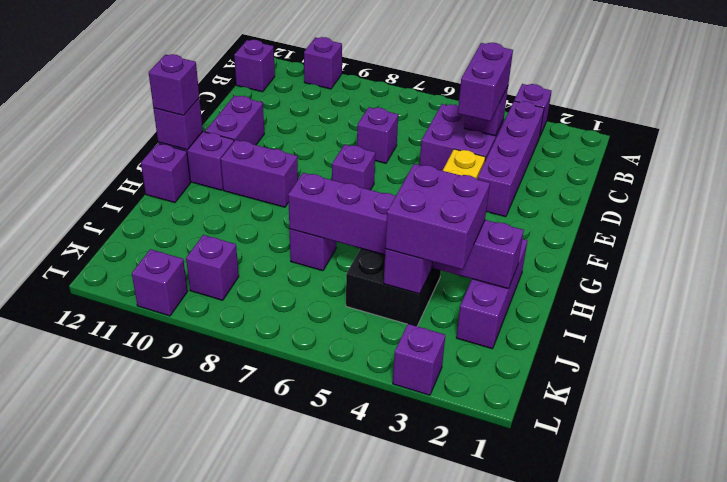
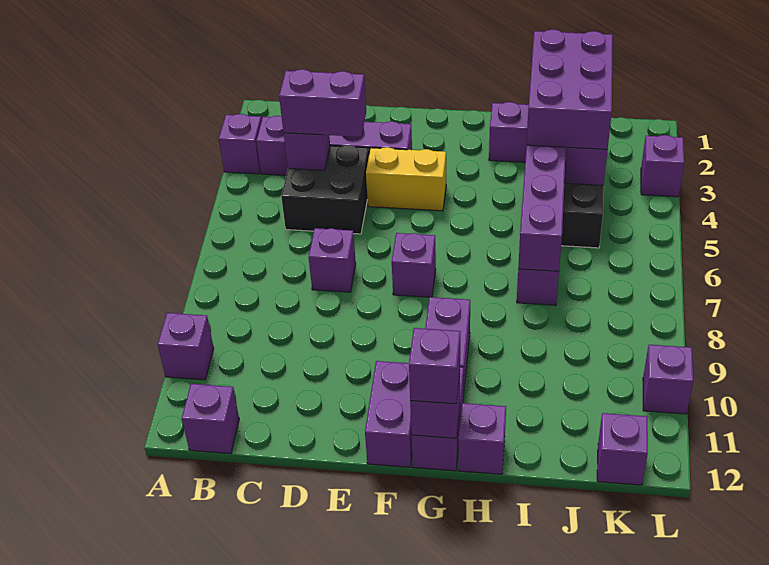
purple brick C4:D5 level 1 -> black brick C4:D5 level 1
purple brick E11:F11 level 1 -> purple brick F11:F12 level 1
purple brick I3:J4 level 3 -> purple brick I2:J4 level 3
purple brick K9 level 1 -> purple brick K12 level 1

